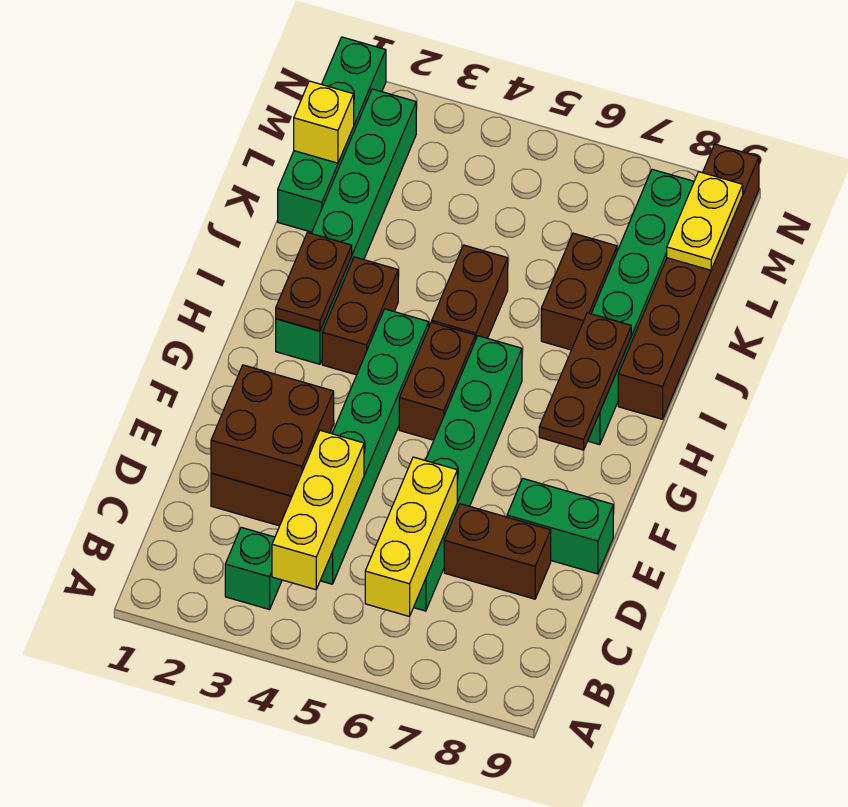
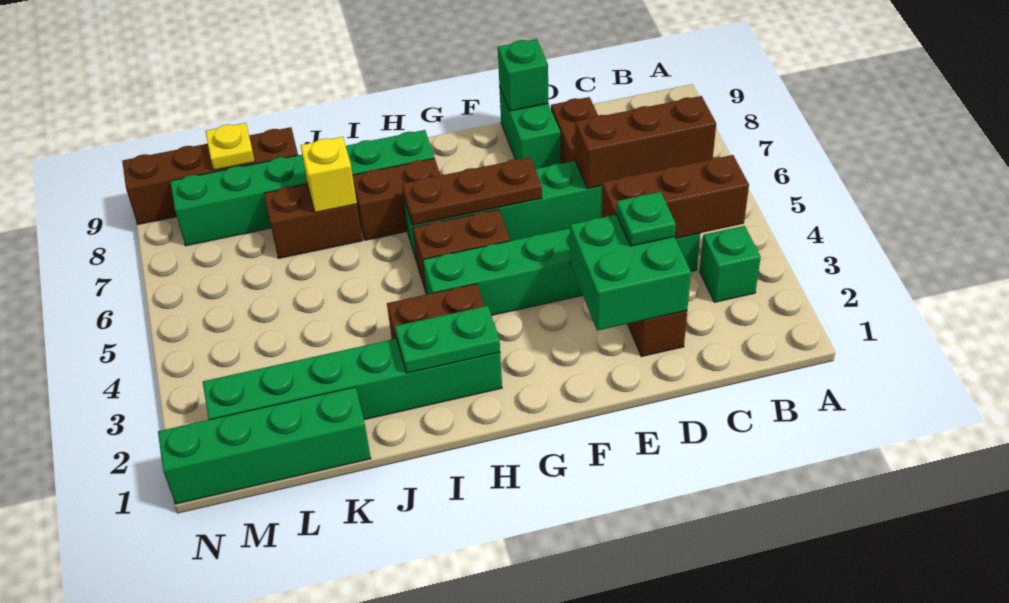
yellow brick B4:D4 level 2 -> brown brick B4:D4 level 2
yellow brick B6:D6 level 2 -> brown brick B6:D6 level 2
brown brick D2:E3 level 2 -> green brick D2:E3 level 2
none -> green plate D3 level 3
none -> green brick E9 level 2
brown plate G8:I8 level 2 -> brown plate F6:H6 level 2
brown plate H2:I2 level 2 -> green plate H2:I2 level 2
brown brick I5:J5 level 1 -> brown brick H7:I7 level 1
brown brick I9:N9 level 1 -> brown brick K9:N9 level 1
yellow brick L1 level 2 -> yellow brick J7 level 2
yellow plate L9:M9 level 2 -> yellow plate L9 level 2

